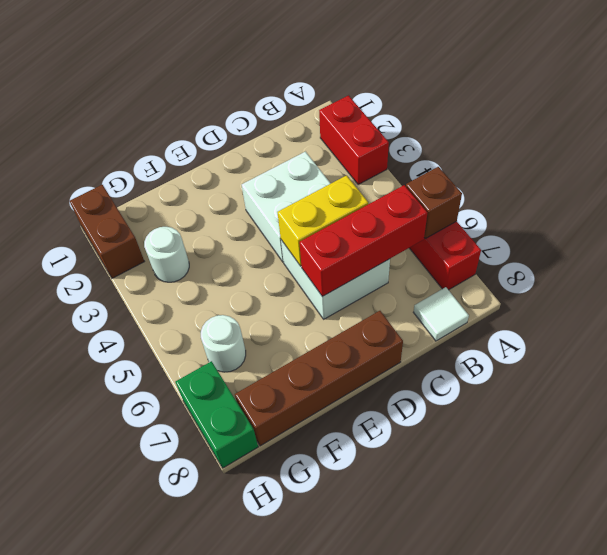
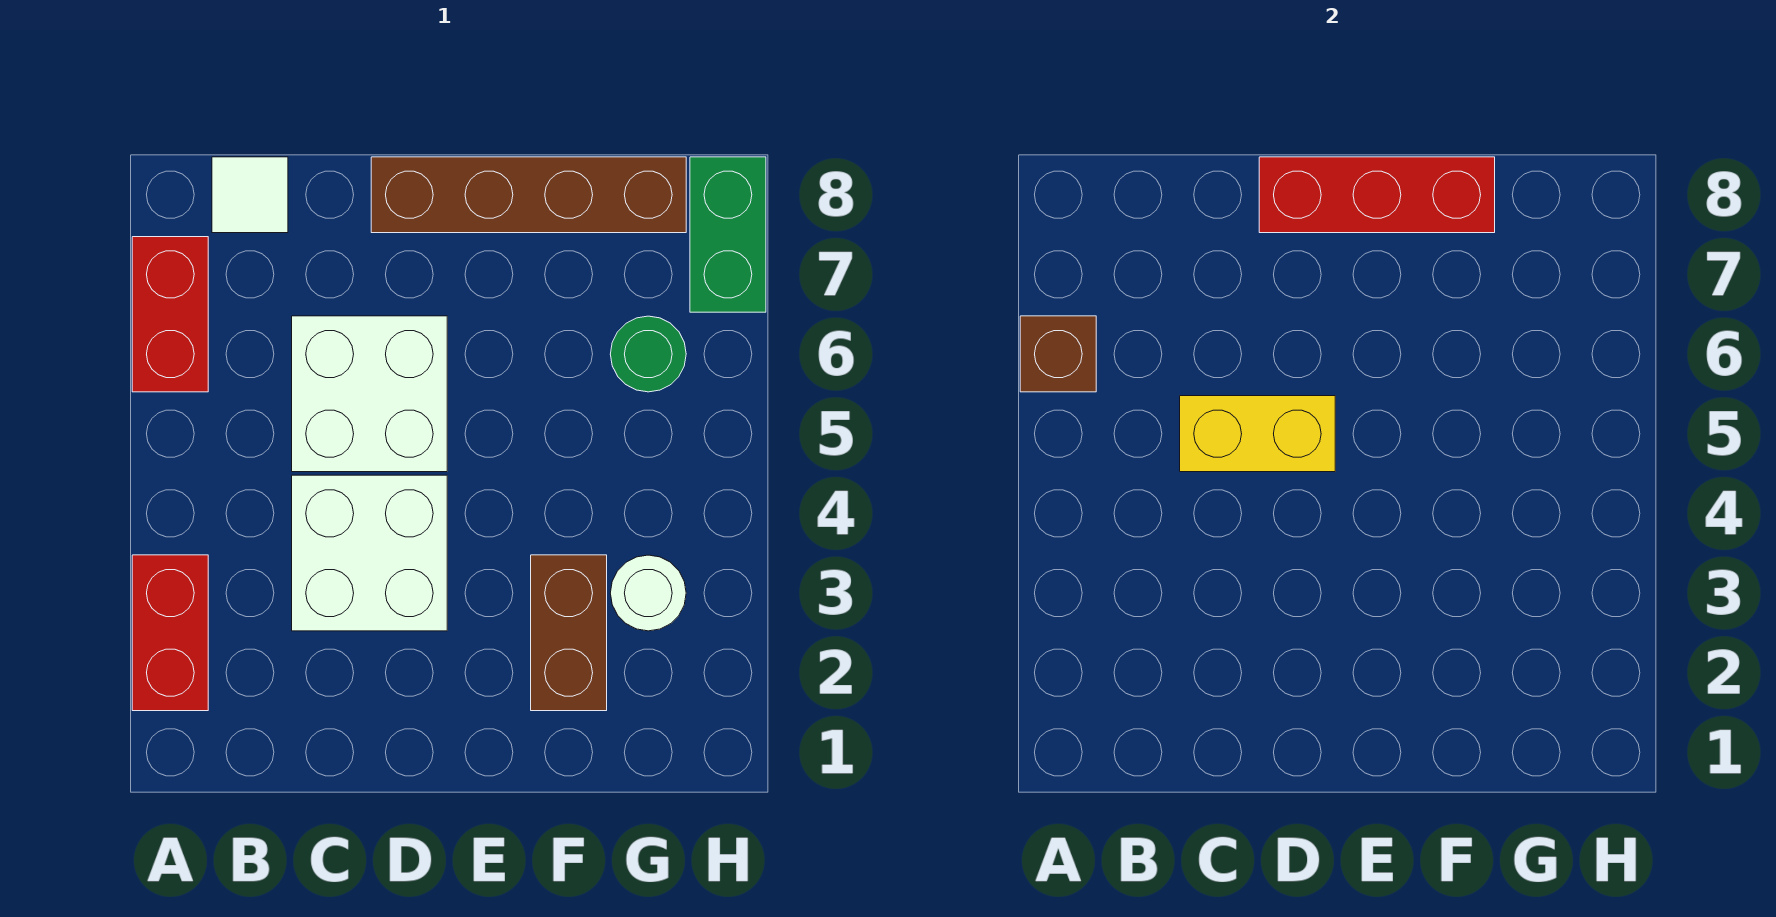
red brick B6:D6 level 2 -> red brick D8:F8 level 2
white round brick G6 level 1 -> green round brick G6 level 1
brown brick H1:H2 level 1 -> brown brick F2:F3 level 1

